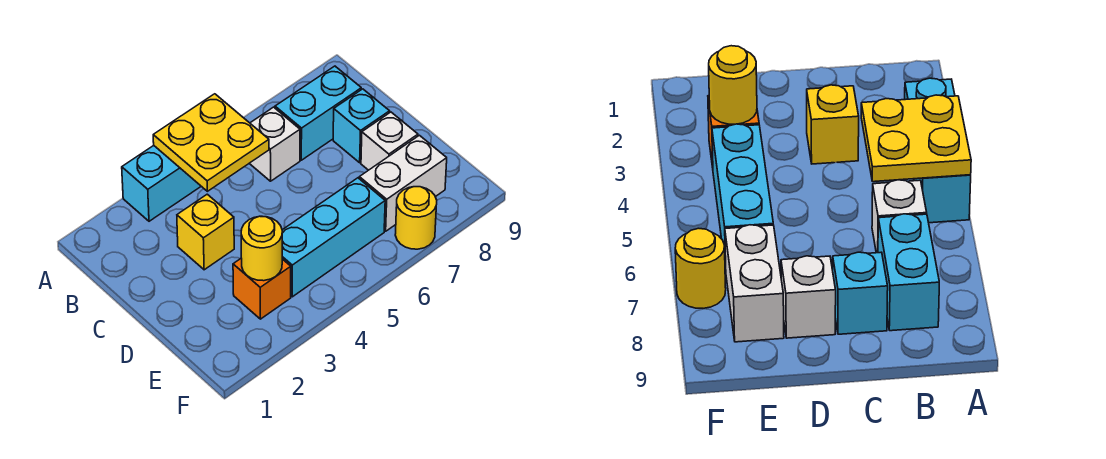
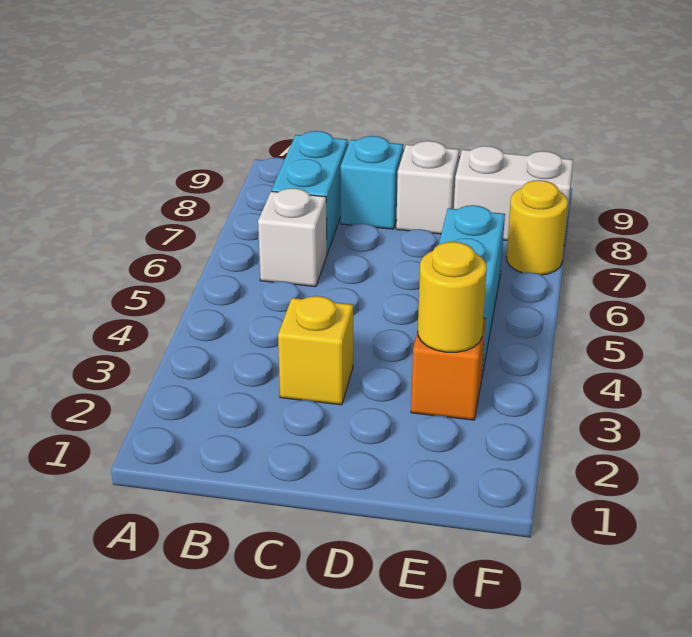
cyan brick A3:A5 level 1 -> none
yellow plate A4:B5 level 2 -> none
white brick E7:E8 level 1 -> white brick E8:F8 level 1

